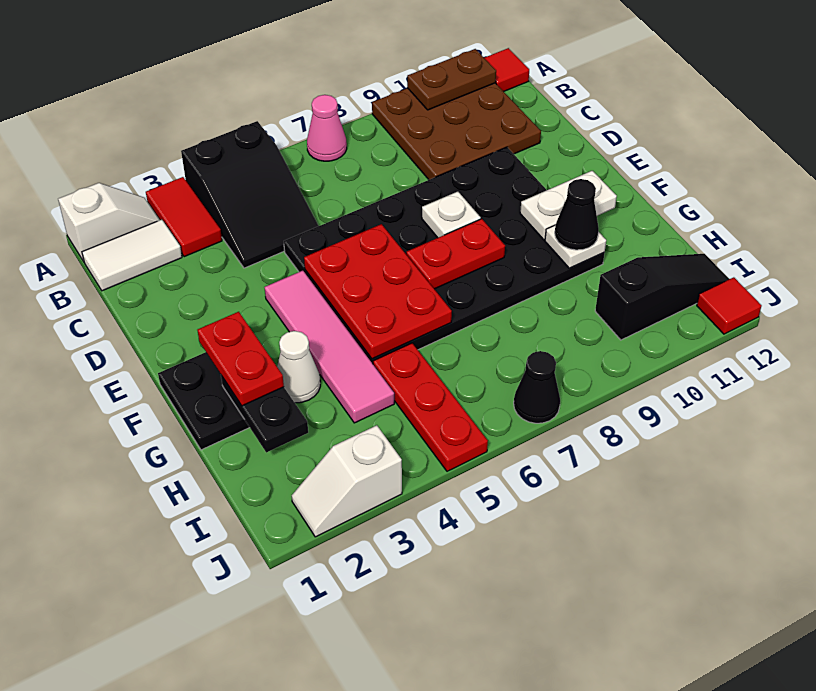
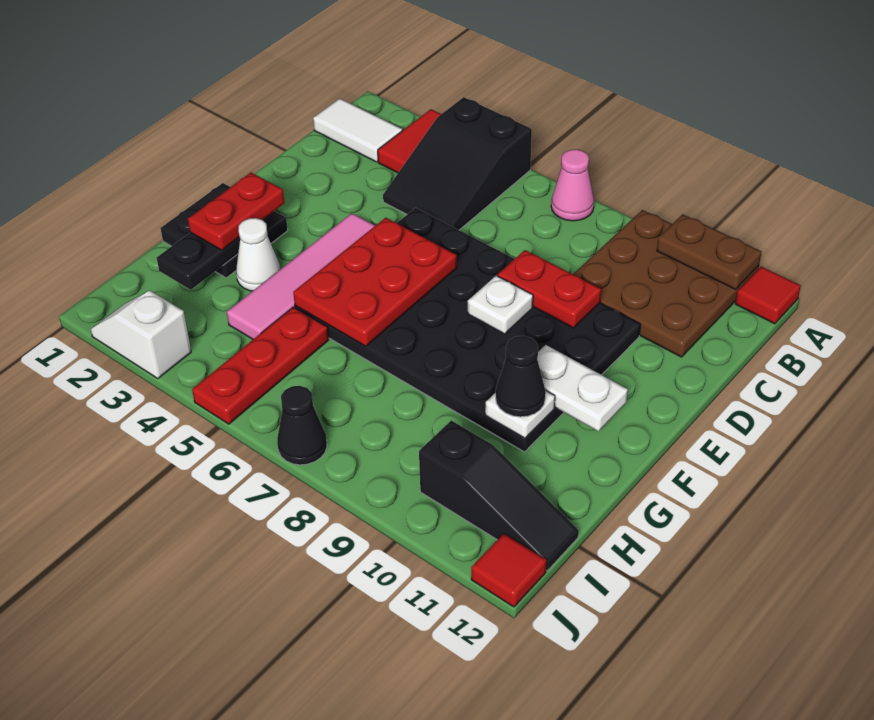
white slope A1:A2 level 1 top 1 -> none
red plate F7:F8 level 2 -> red plate D8:D9 level 2

